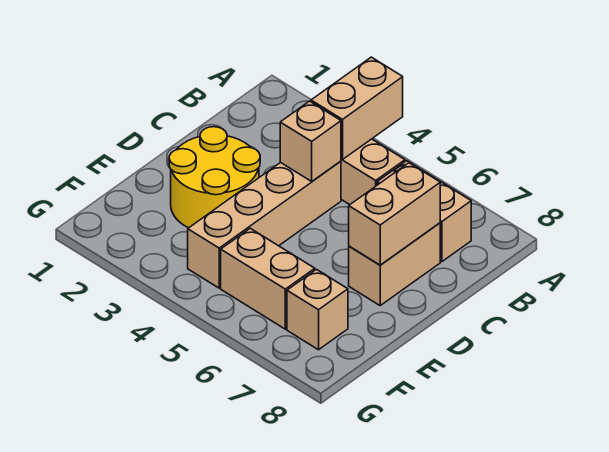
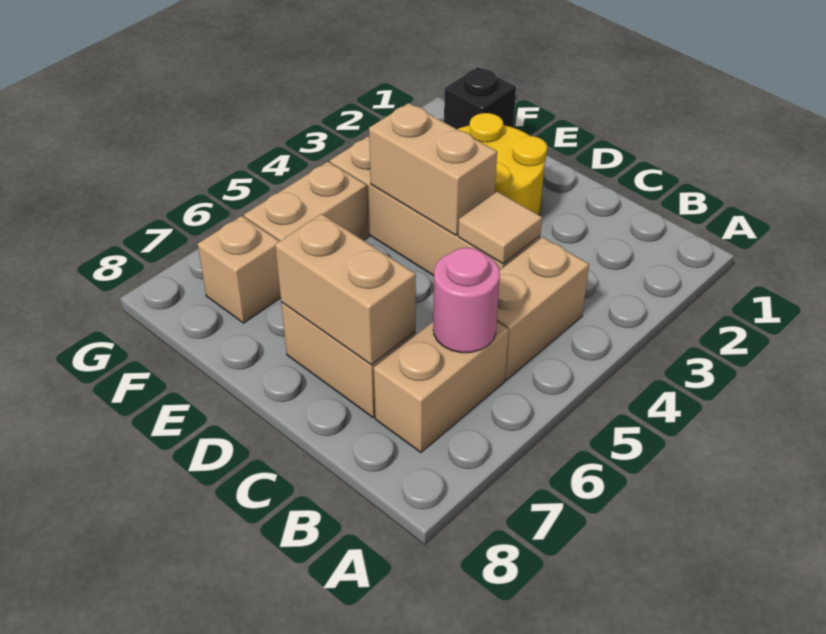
tan brick A4:B4 level 2 -> tan brick D4:E4 level 2
none -> pink round brick B6 level 2
tan brick C4 level 2 -> tan tile C4 level 2
none -> black brick F1 level 1

